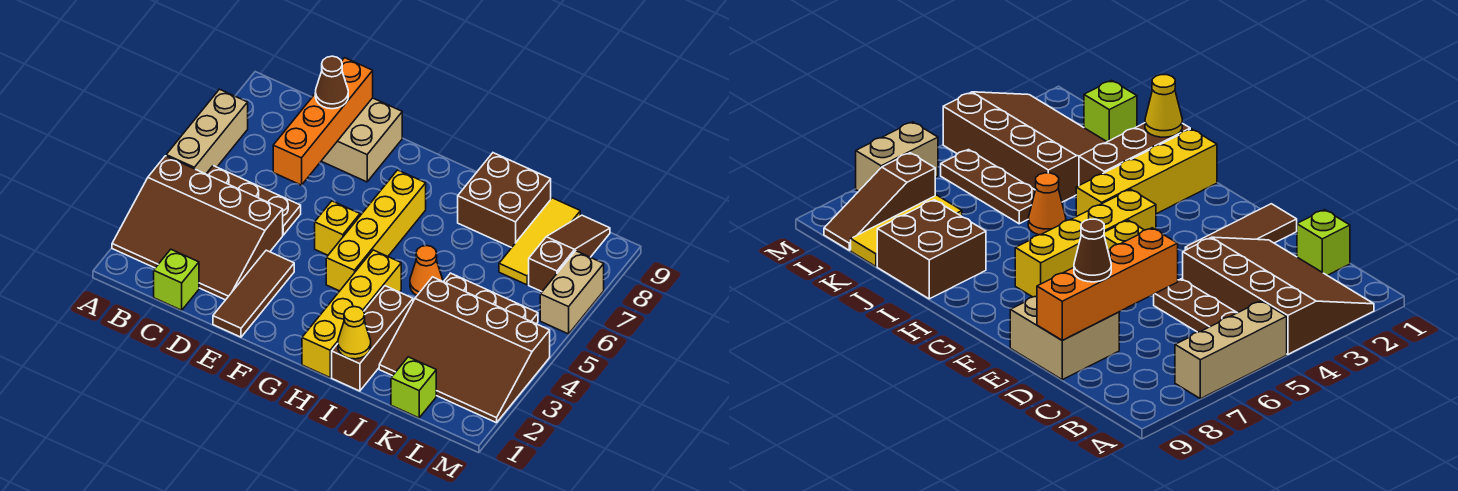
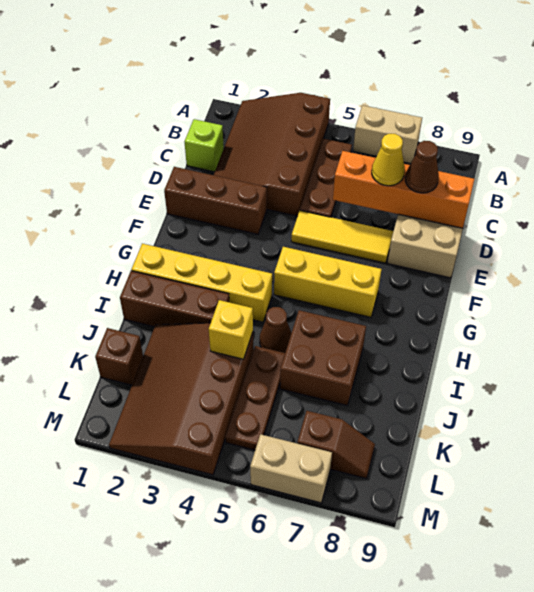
tan brick A5:A7 level 1 -> tan brick A6:A7 level 1
brown tile E1:E3 level 1 -> brown brick E1:E3 level 1
yellow brick F5 level 1 -> yellow brick J4 level 2
yellow brick G4:G7 level 1 -> yellow brick G5:G7 level 1
yellow cone I1 level 2 -> yellow cone D7 level 3
orange cone I5 level 1 -> brown cone I5 level 1
brown brick I8:J9 level 1 -> brown brick I6:J7 level 1
lime brick K1 level 1 -> brown brick K1 level 1
yellow tile K7:K9 level 1 -> yellow tile E5:E7 level 1
brown slope L7:L9 level 1 top 7 -> brown slope L7:L8 level 1 top 7

